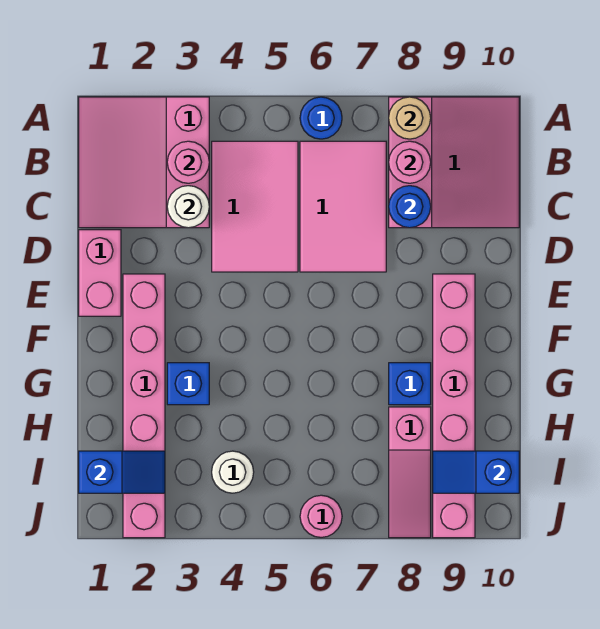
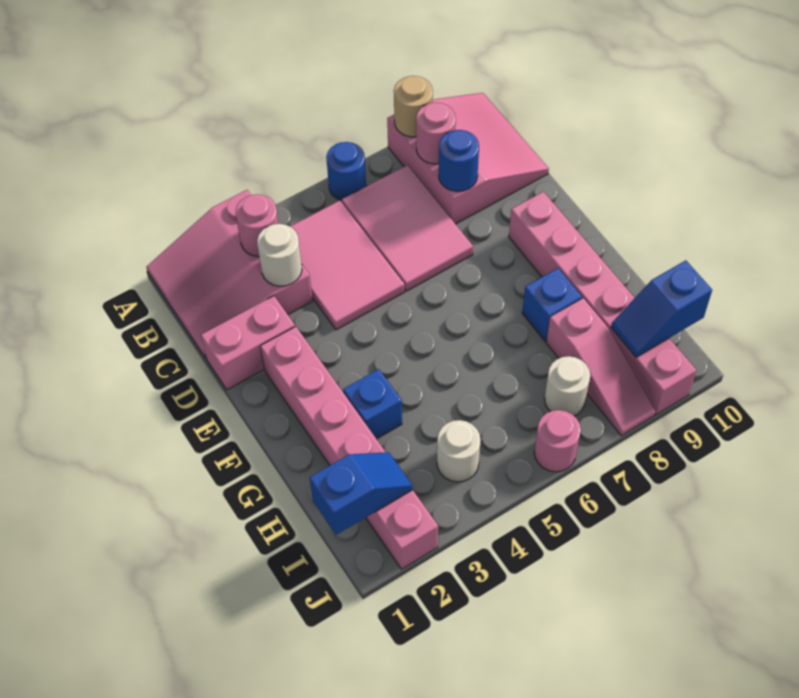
pink brick D1:E1 level 1 -> pink brick D1:D2 level 1
none -> white round brick I7 level 1

